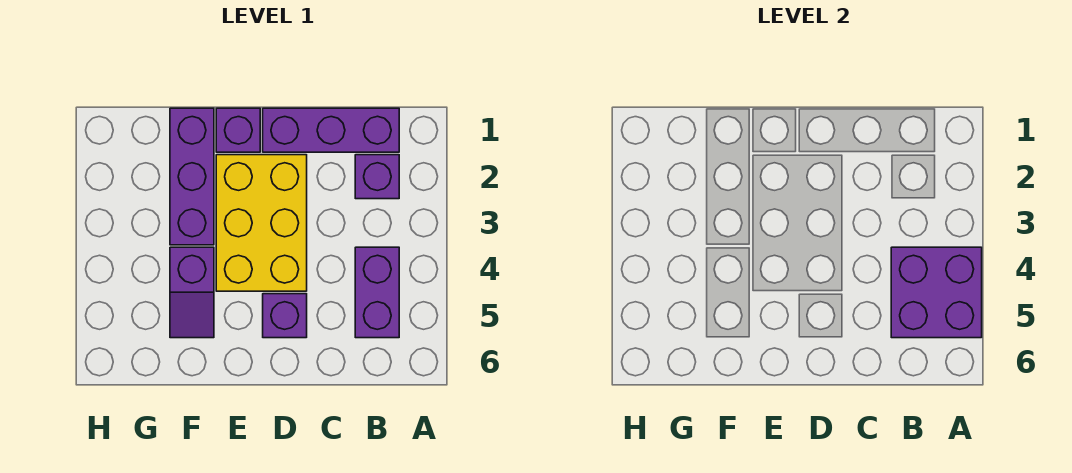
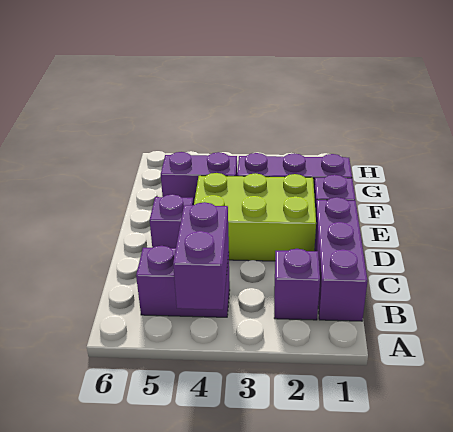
purple brick A4:B5 level 2 -> purple brick A4:B4 level 2
yellow brick D2:E4 level 1 -> lime brick D2:E4 level 1
purple slope F4:F5 level 1 top 4 -> purple brick F4:F5 level 1

